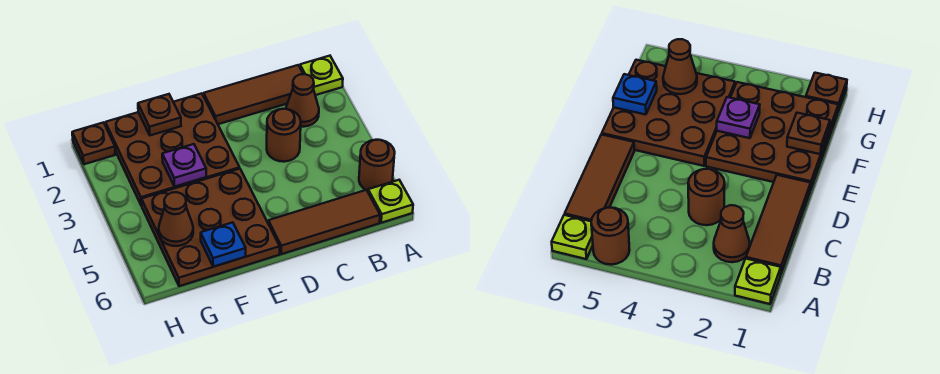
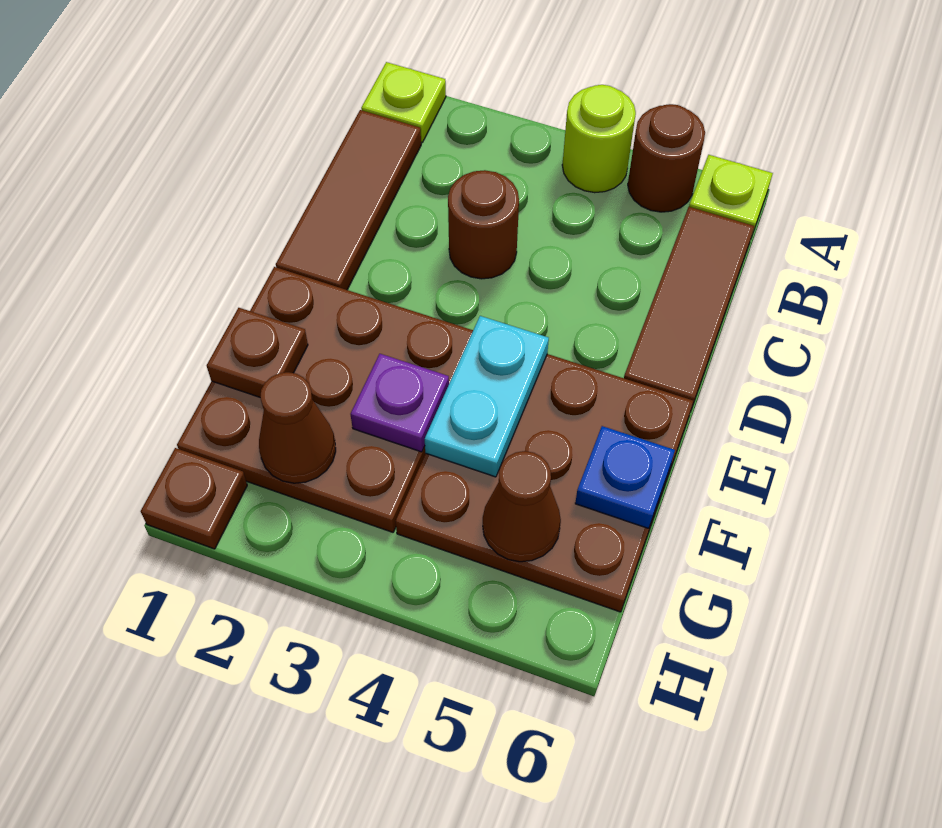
none -> lime round brick A4 level 1
brown cone B2 level 1 -> brown cone G2 level 2
none -> cyan plate E4:F4 level 2

